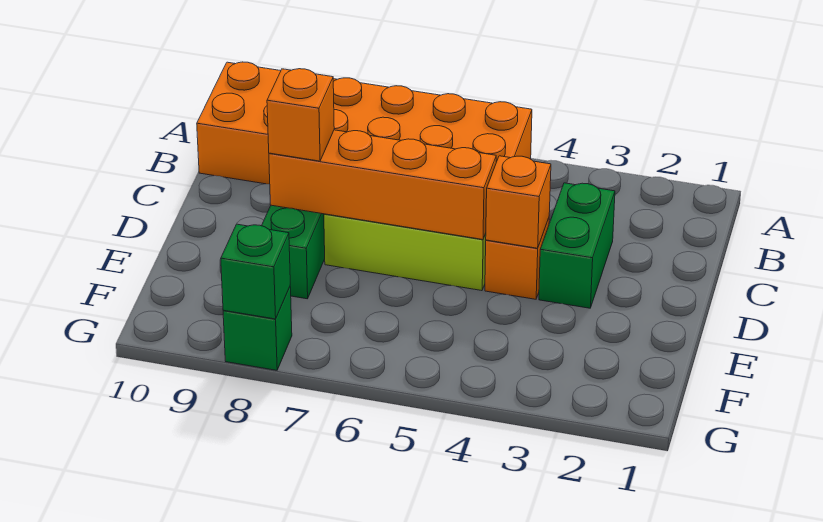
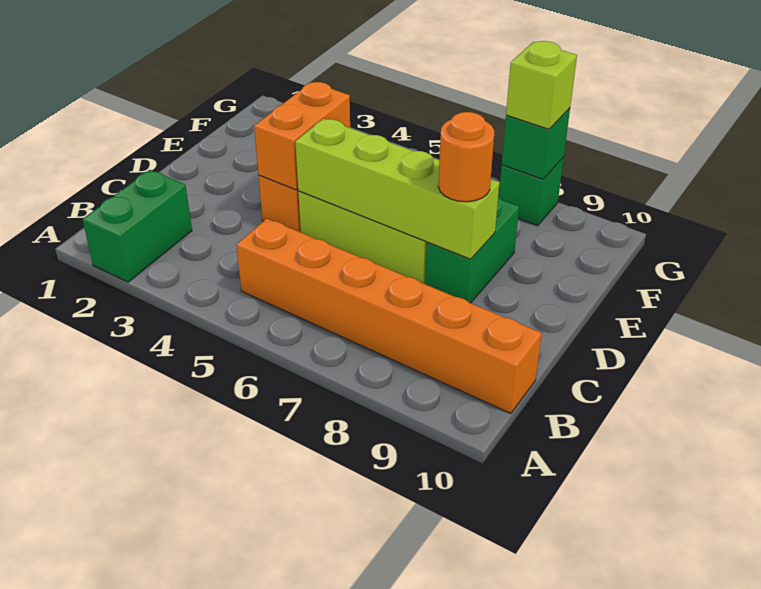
orange brick A5:B10 level 1 -> orange brick B5:B10 level 1
green brick C3:D3 level 1 -> green brick A2:B2 level 1
orange brick D4 level 2 -> orange brick D4:E4 level 2
orange brick D5:D8 level 2 -> lime brick D5:D8 level 2
orange brick D8 level 3 -> orange round brick D8 level 3
none -> lime brick G8 level 3

